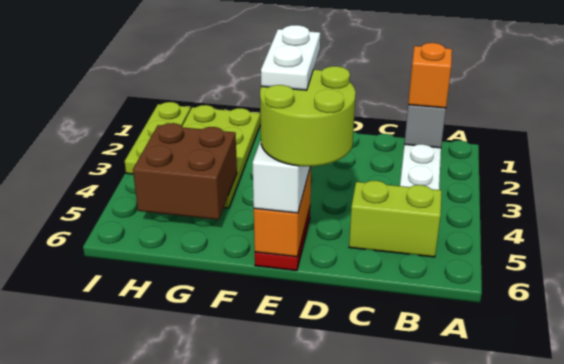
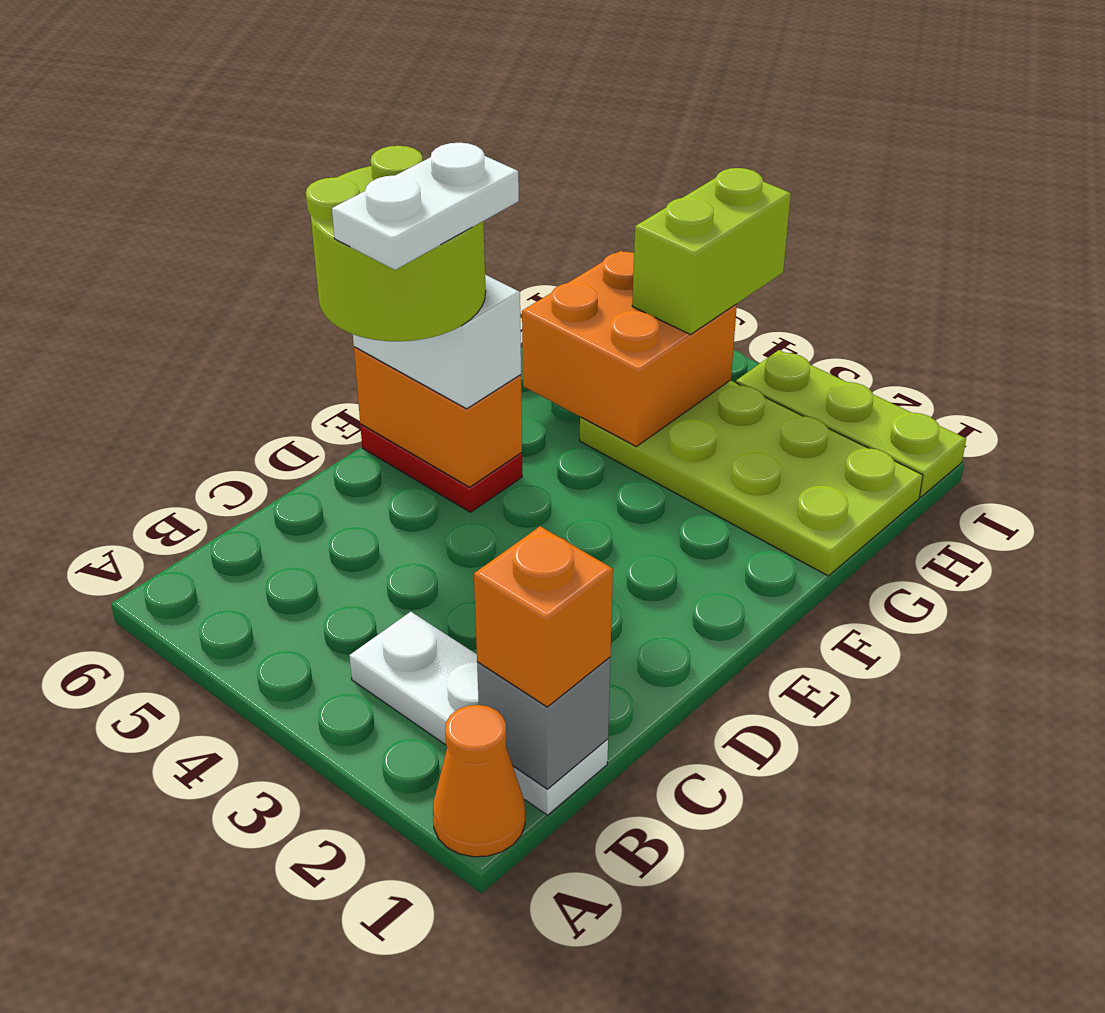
none -> orange cone A1 level 1
lime brick B5:C5 level 1 -> lime brick H4:I4 level 3
white plate E4:E5 level 5 -> white plate D5:E5 level 5
brown brick G4:H5 level 2 -> orange brick G4:H5 level 2

